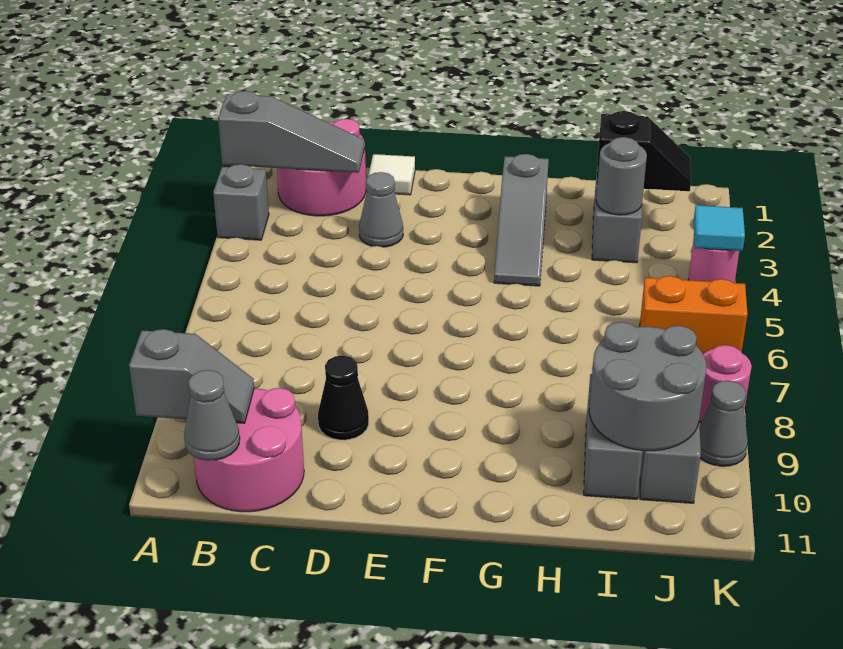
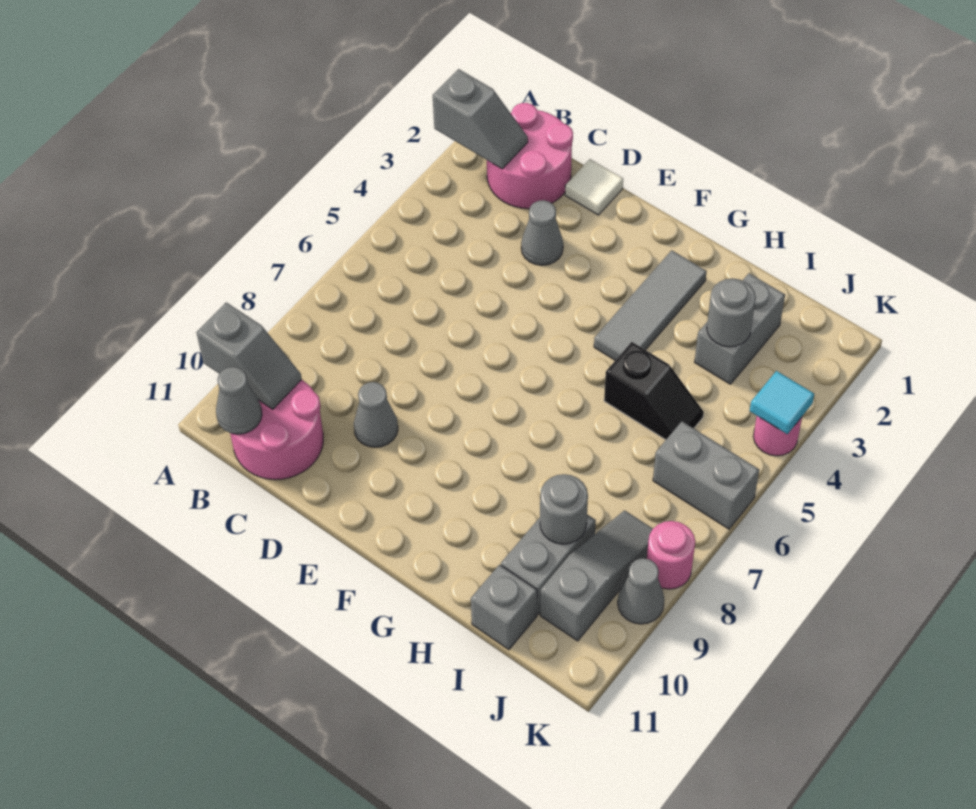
grey slope A2:C2 level 2 top A -> grey slope A2:B2 level 2 top A
grey brick A3 level 1 -> grey brick I11 level 1
black cone D9 level 1 -> grey cone D9 level 1
grey slope G2:G4 level 1 top 2 -> grey tile G2:G4 level 1
black slope I2:J2 level 2 top I -> black slope H5:I5 level 1 top H
grey round brick I9:J10 level 2 -> grey round brick I9 level 2
orange brick J6:K6 level 1 -> grey brick J6:K6 level 1

